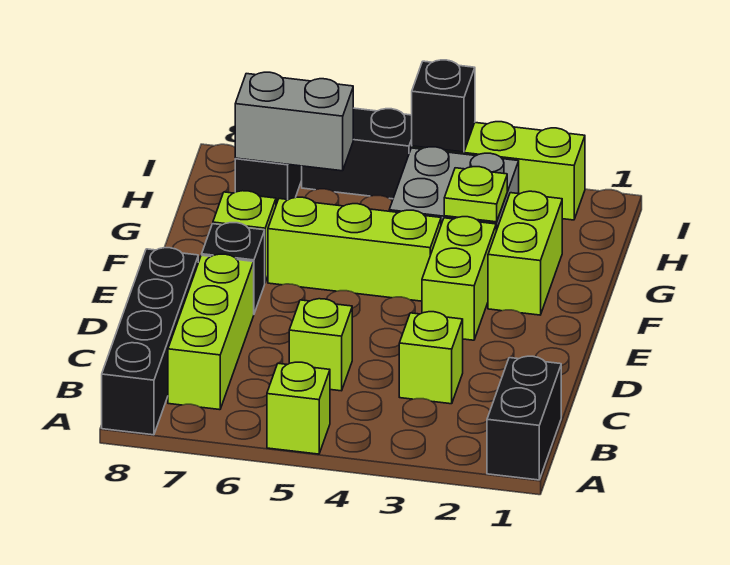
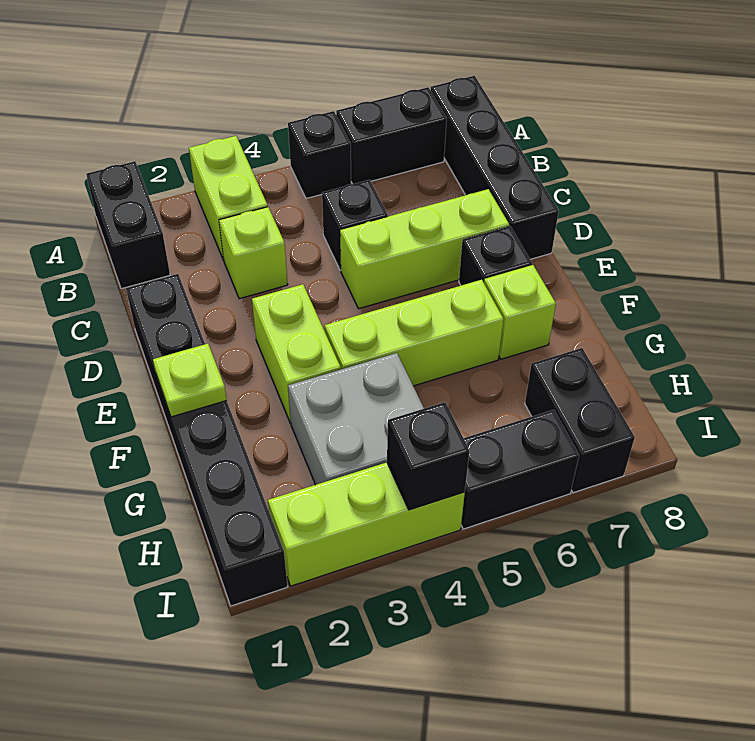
lime brick A5 level 1 -> black brick A5 level 1
none -> black brick A6:A7 level 1
lime brick B7:D7 level 1 -> lime brick D5:D7 level 1
lime brick C5 level 1 -> black brick C5 level 1
none -> black brick D1:I1 level 1
lime brick F2:G2 level 1 -> lime brick A3:B3 level 1
lime plate G3 level 2 -> lime plate F1 level 2
grey brick H6:H7 level 2 -> none

